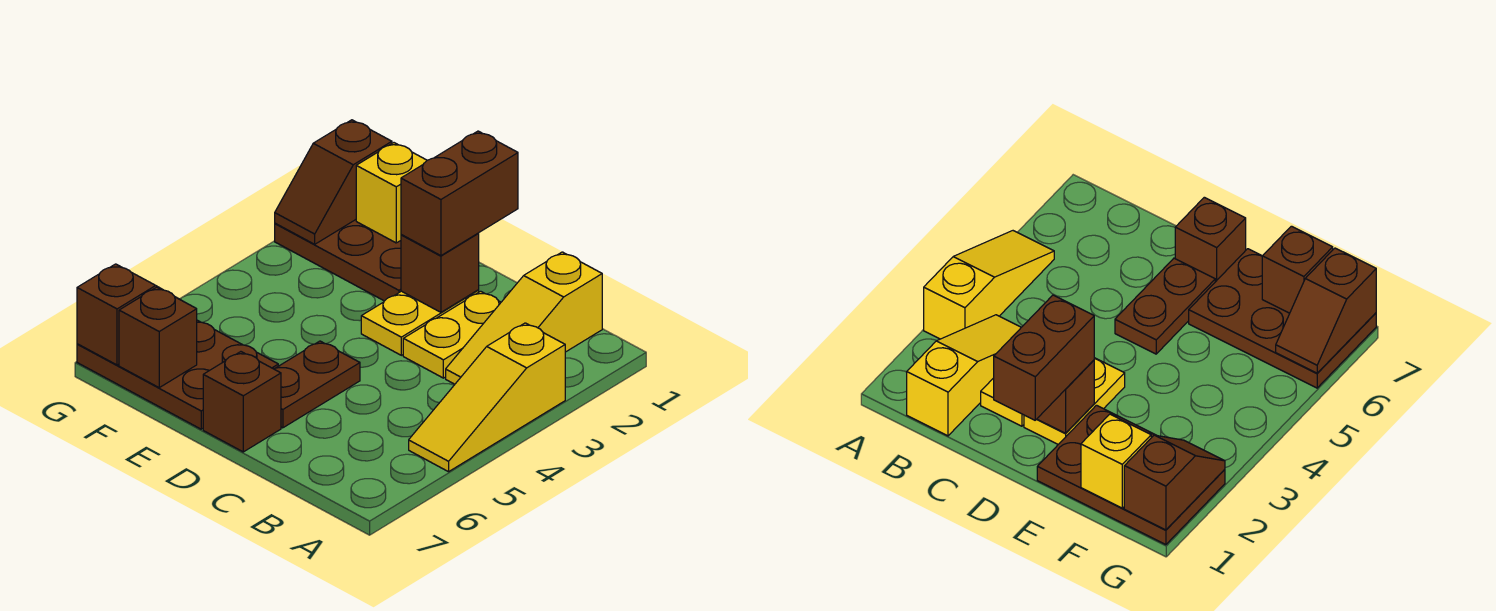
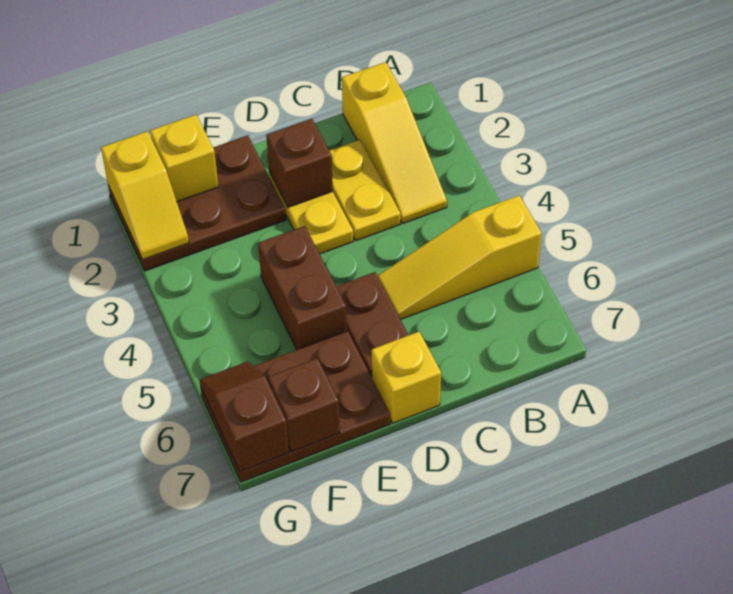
yellow slope A3:A5 level 1 top 3 -> yellow slope A5:C5 level 1 top A
brown brick D1:D2 level 3 -> brown brick E4:E5 level 1
brown brick D7 level 1 -> yellow brick D7 level 1
brown slope G1:G2 level 2 top 1 -> yellow slope G1:G2 level 2 top 1

